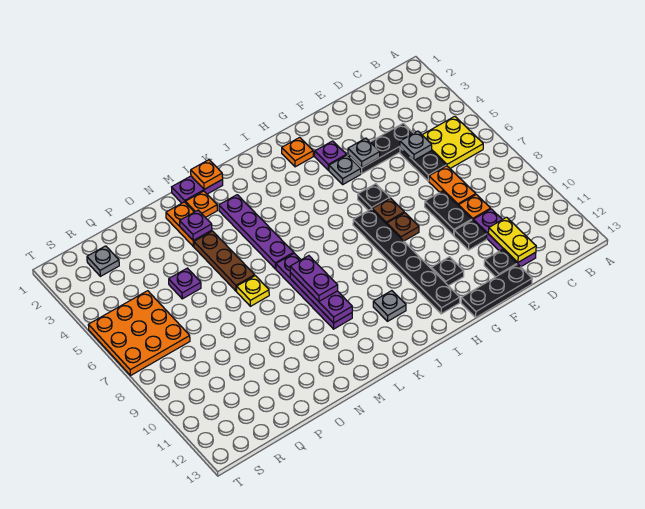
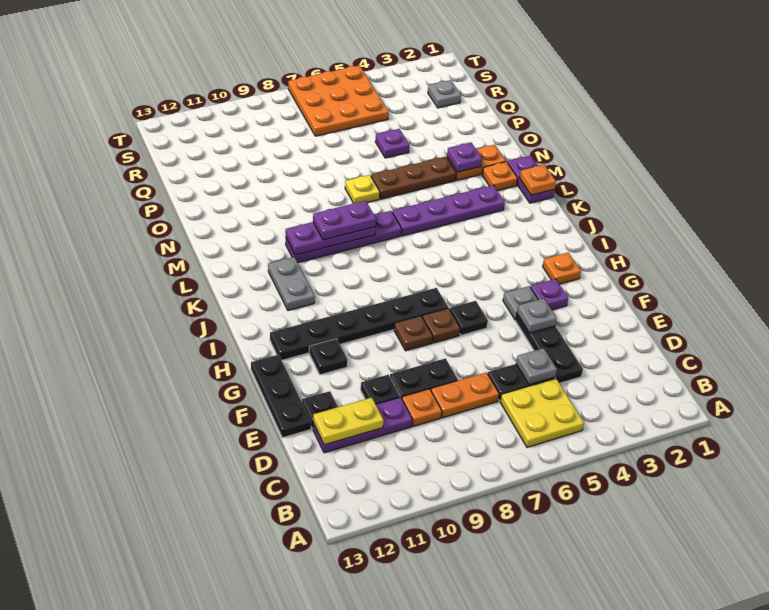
grey plate J11 level 1 -> grey plate J11:K11 level 1

